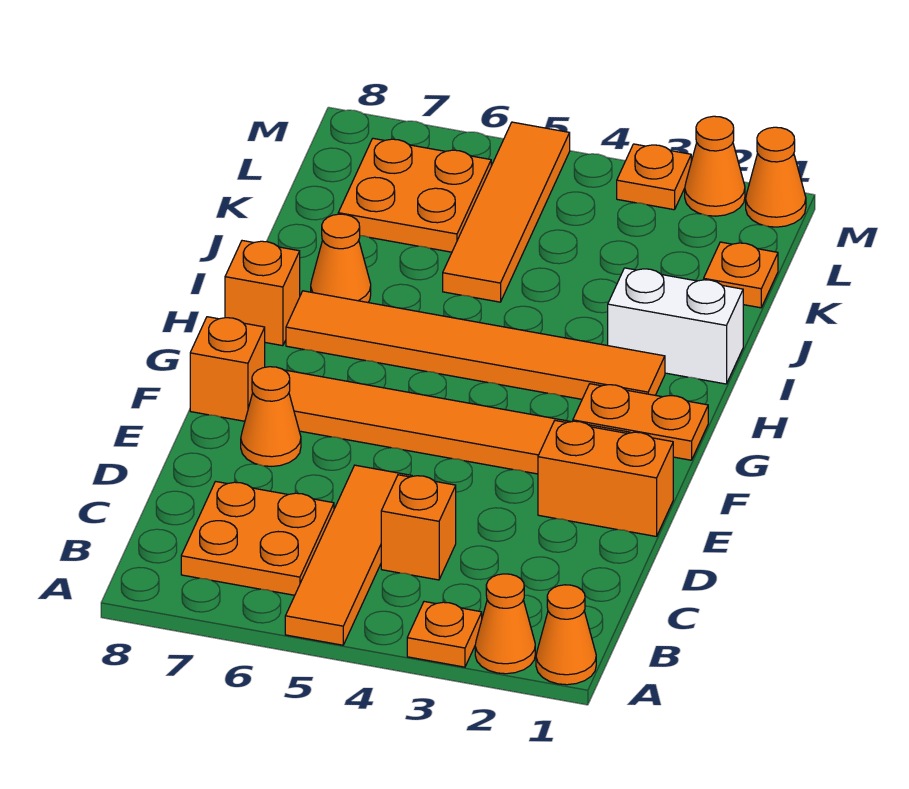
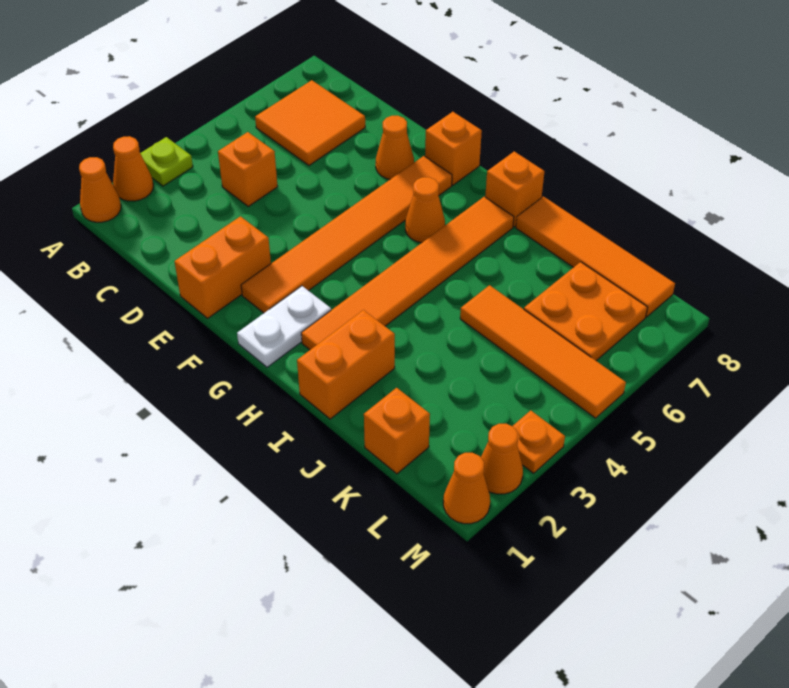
orange plate A3 level 1 -> lime plate A3 level 1
orange tile A5:D5 level 1 -> orange tile I8:L8 level 1
orange plate B6:C7 level 1 -> orange tile B6:C7 level 1
orange plate G1:G2 level 1 -> white plate G1:G2 level 1
white brick I1:I2 level 1 -> orange brick I1:I2 level 1
orange cone I7 level 1 -> orange cone G6 level 1
orange plate K1 level 1 -> orange brick K1 level 1

